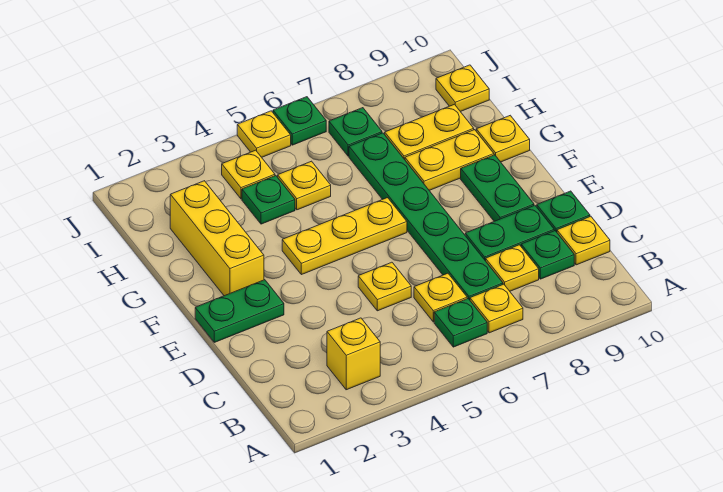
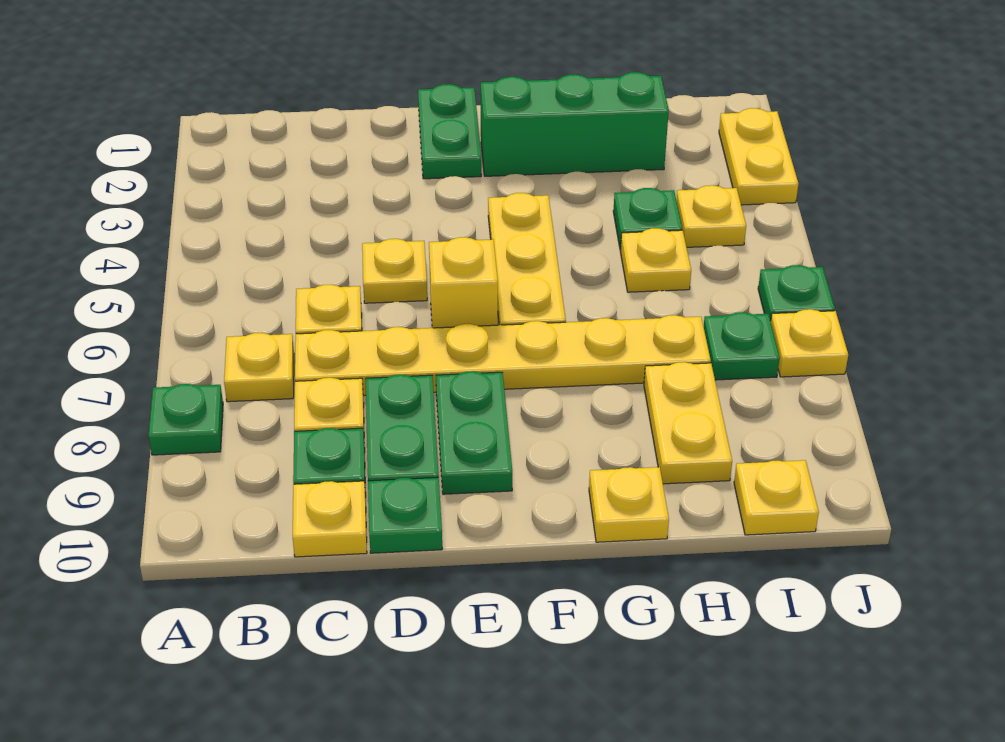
yellow brick B3 level 1 -> yellow brick E6 level 1
green plate B6 level 1 -> green plate A8 level 1
green plate C7:H7 level 1 -> yellow plate C7:H7 level 1
green plate E9:F9 level 1 -> green plate E8:E9 level 1
yellow brick F2:H2 level 1 -> green brick F2:H2 level 1
yellow plate G8:G9 level 1 -> yellow plate J2:J3 level 1
yellow plate J5 level 1 -> yellow plate J7 level 1

